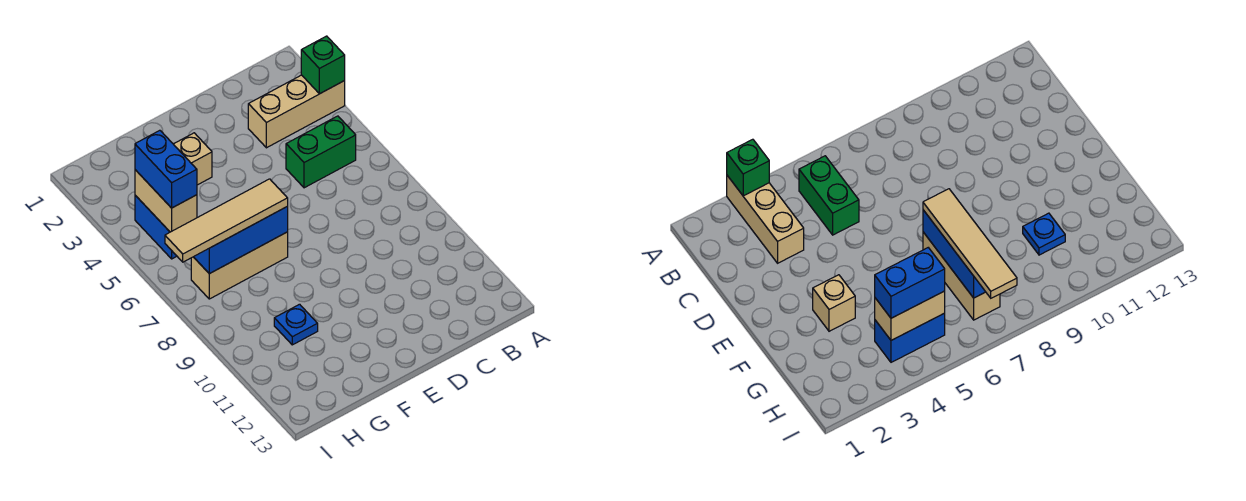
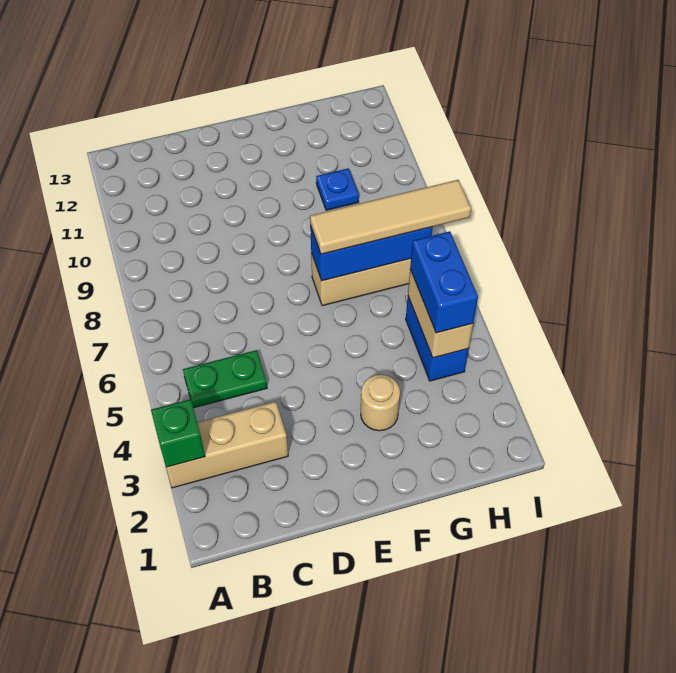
green brick B5:C5 level 1 -> green plate B5:C5 level 1
tan brick F3 level 1 -> tan round brick F3 level 1

